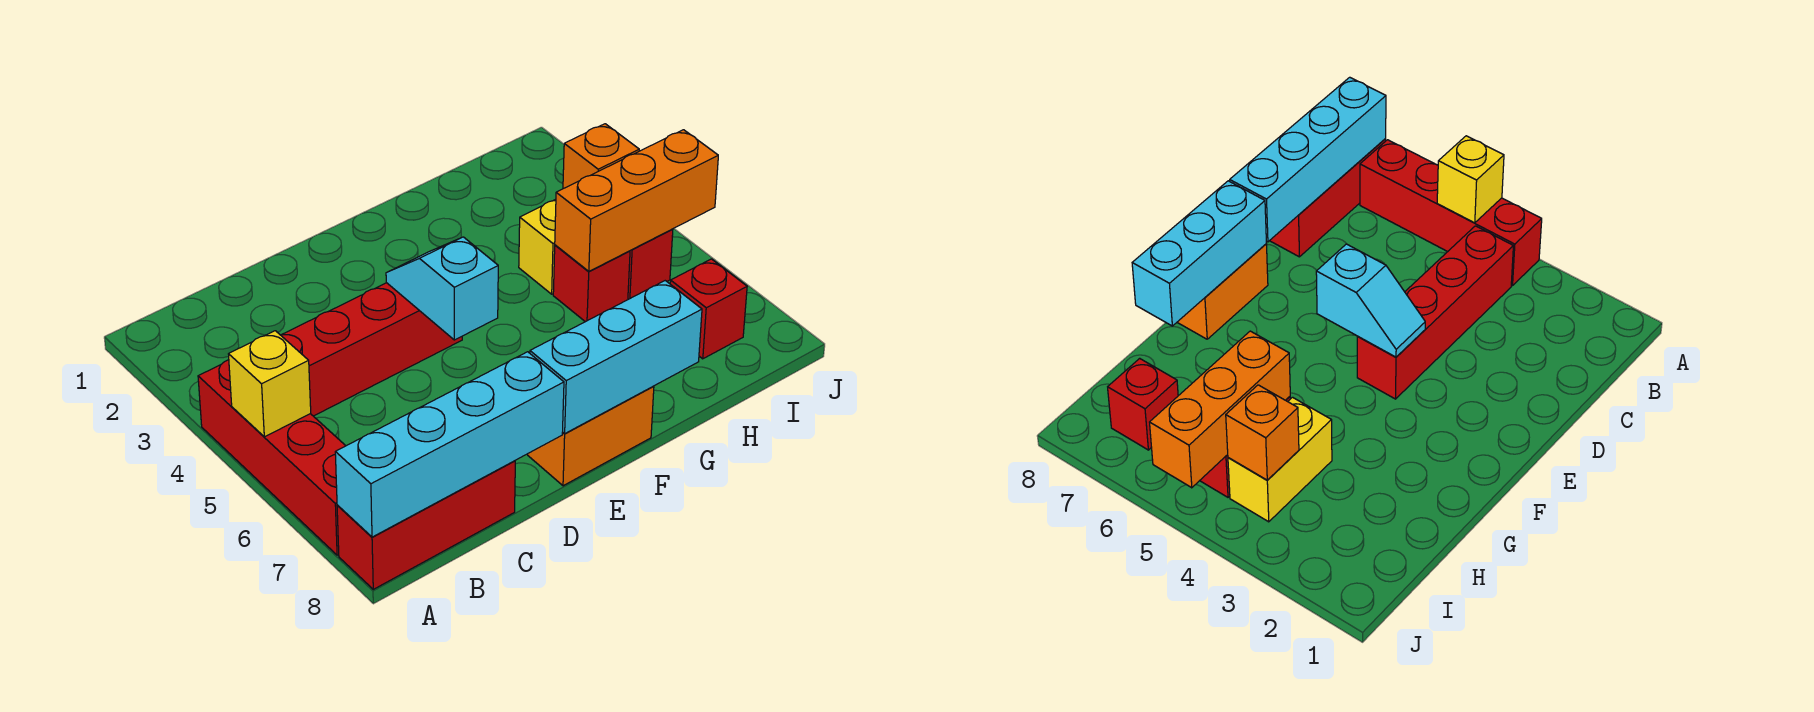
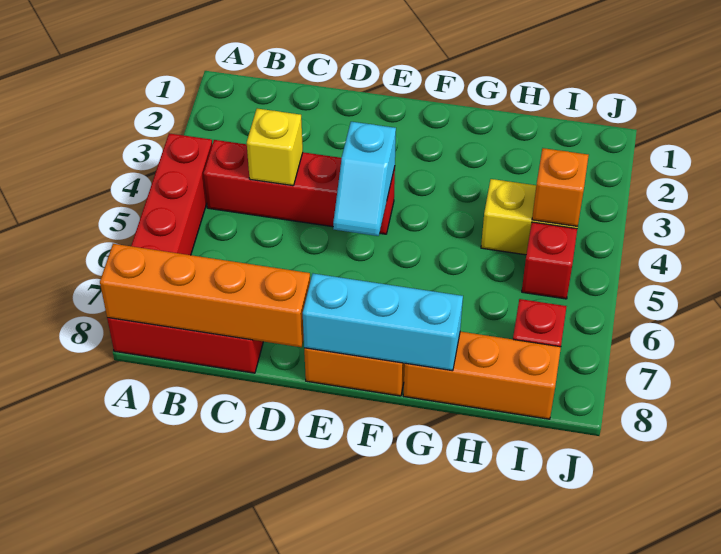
yellow brick A5 level 2 -> yellow brick C4 level 2
cyan brick A8:D8 level 2 -> orange brick A8:D8 level 2
cyan slope E4:E5 level 2 top 5 -> cyan slope E4:E5 level 2 top 4
red brick H5 level 1 -> none
orange brick H5:J5 level 2 -> orange brick G8:I8 level 1

